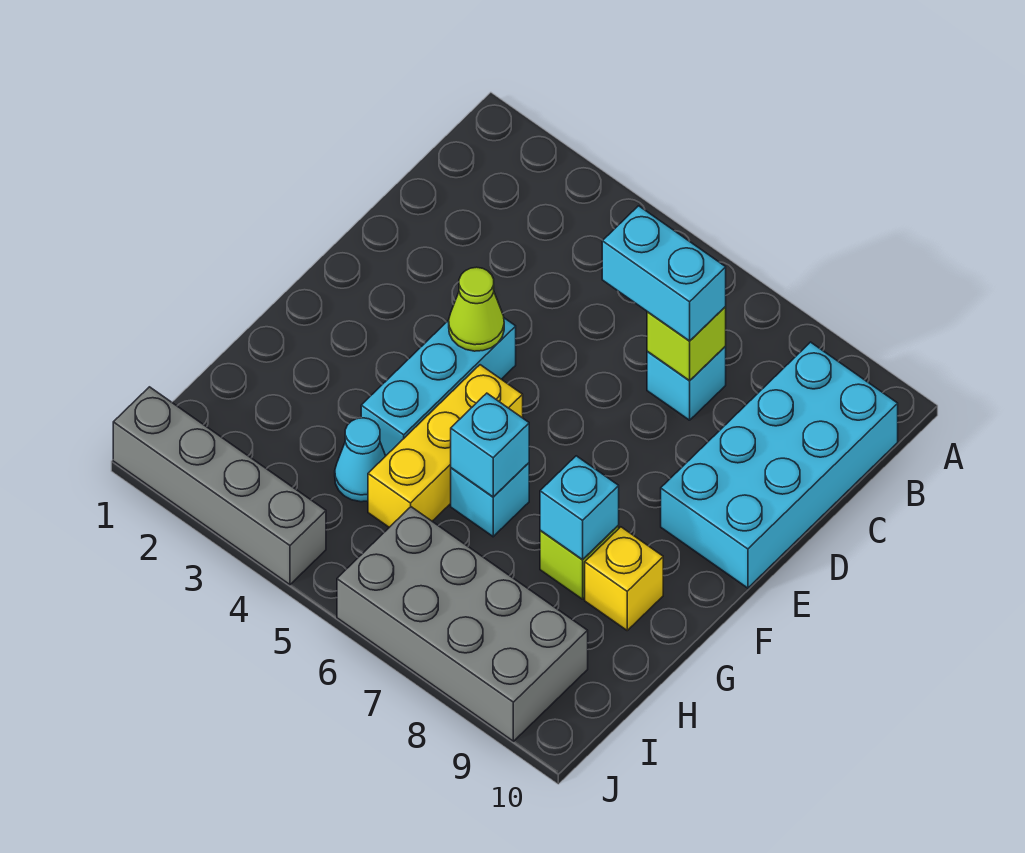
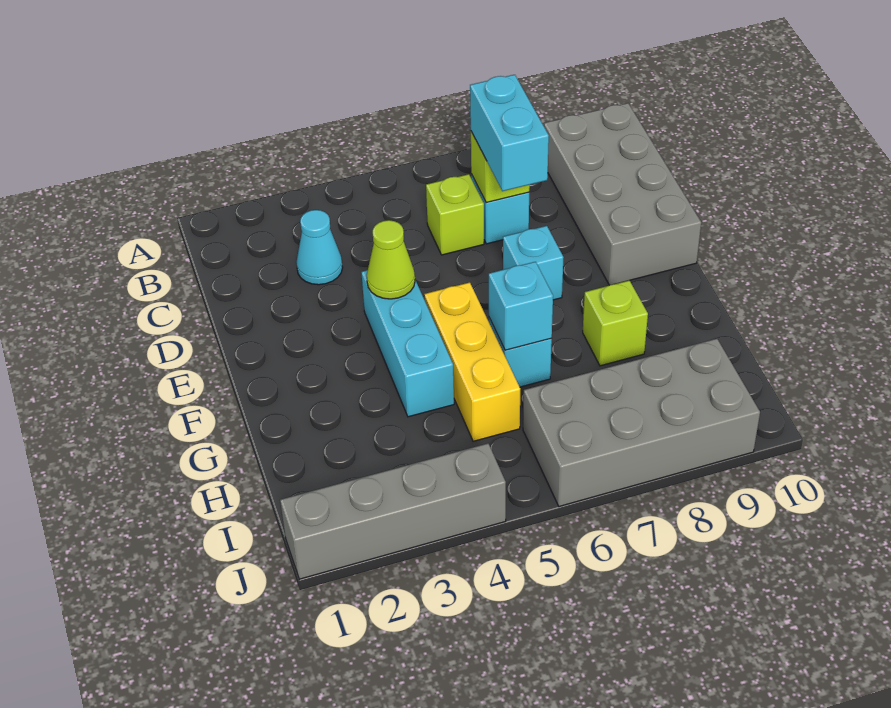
cyan brick B9:E10 level 1 -> grey brick B9:E10 level 1
none -> lime brick C6 level 1
cyan brick C6:C7 level 3 -> cyan brick C7:D7 level 3
cyan brick G8 level 2 -> cyan brick E7 level 1
yellow brick G9 level 1 -> none
cyan cone H4 level 1 -> cyan cone C3 level 1

